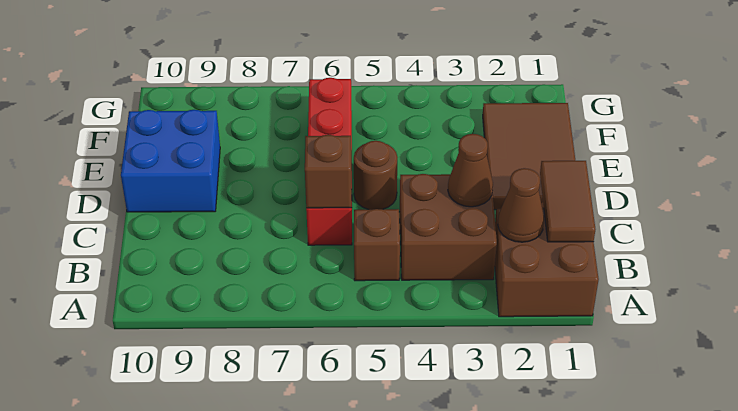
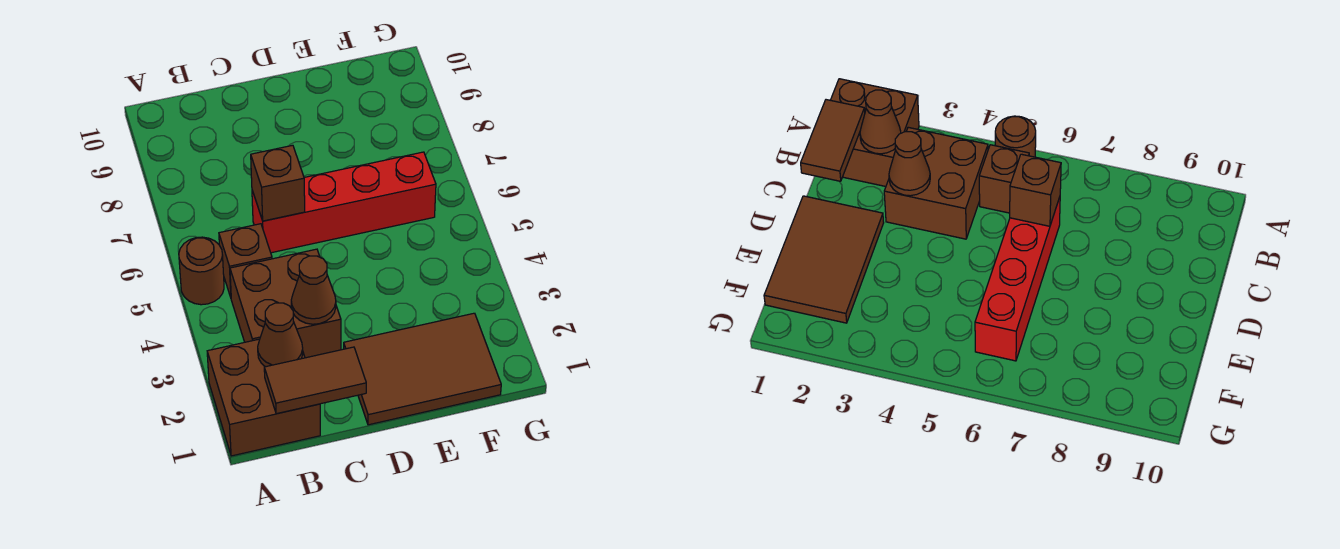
brown round brick D5 level 1 -> brown round brick A5 level 1
blue brick D9:E10 level 1 -> none

